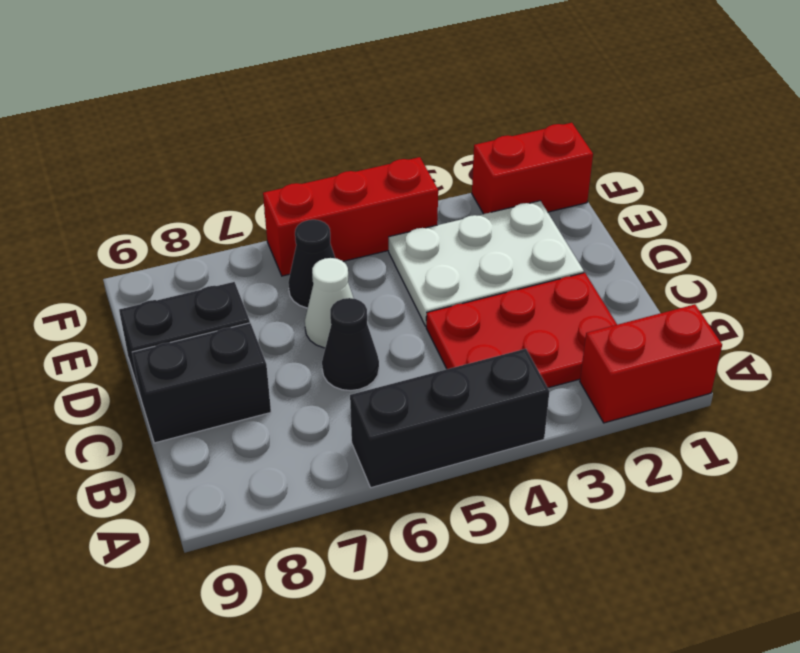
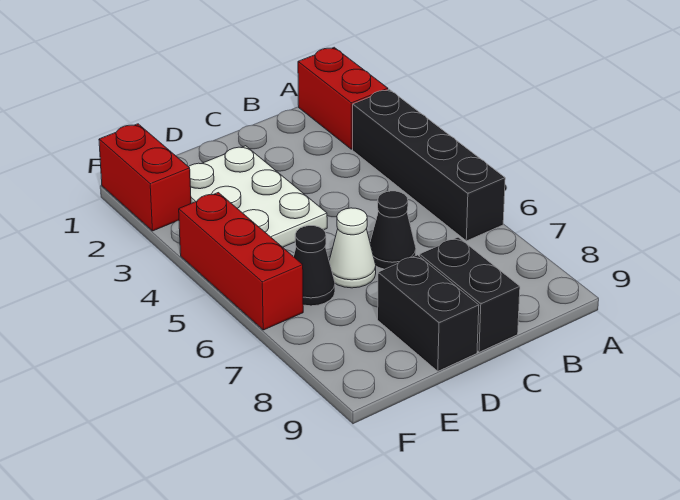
black brick A4:A6 level 1 -> black brick A3:A6 level 1
red plate B2:C4 level 1 -> none

